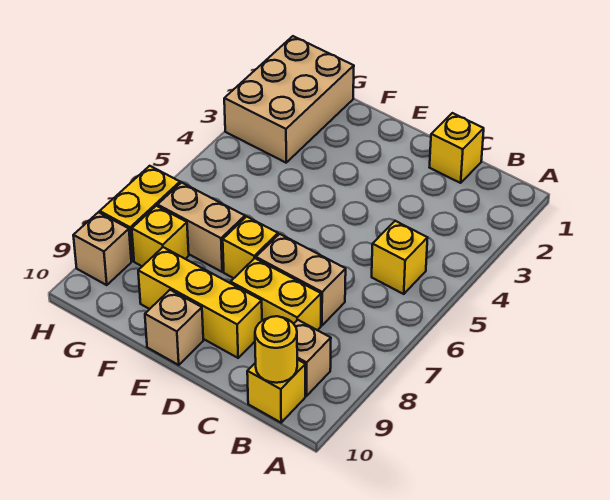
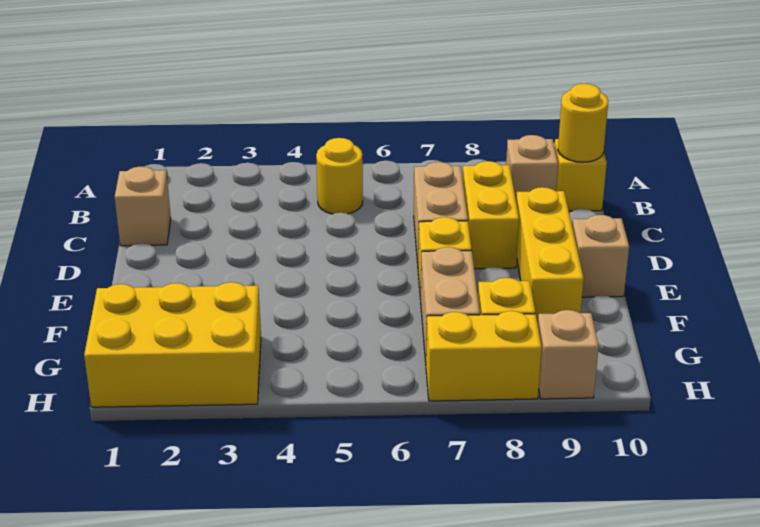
yellow brick B5 level 1 -> yellow round brick B5 level 1
yellow brick C1 level 1 -> tan brick C1 level 1
tan brick G1:H3 level 1 -> yellow brick G1:H3 level 1

